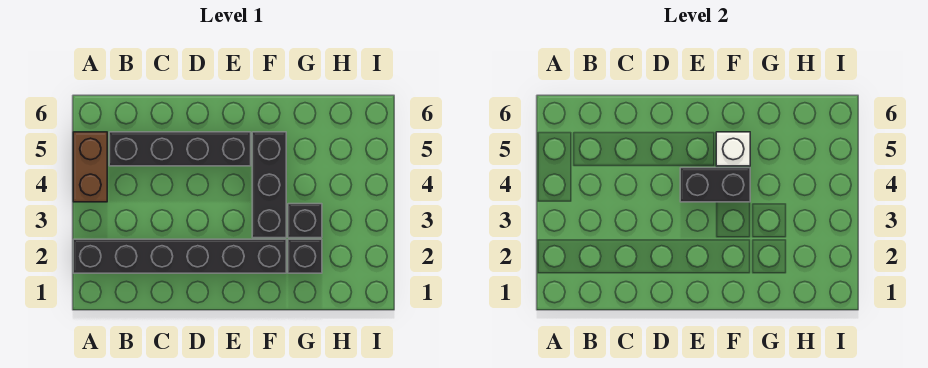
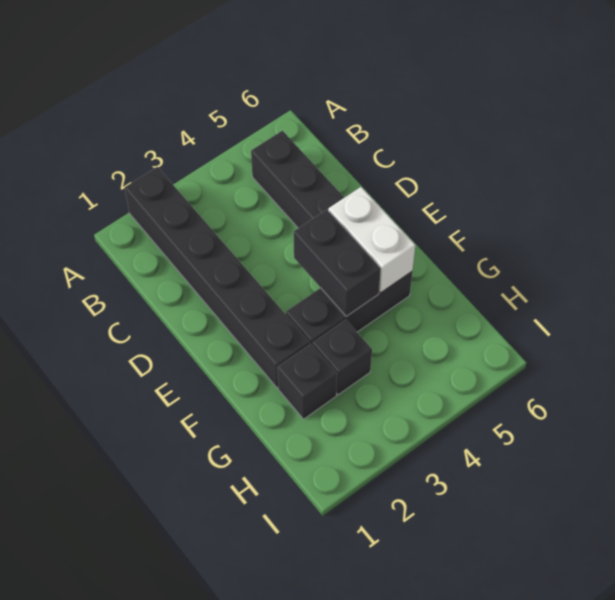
brown brick A4:A5 level 1 -> none
white brick F5 level 2 -> white brick E5:F5 level 2

